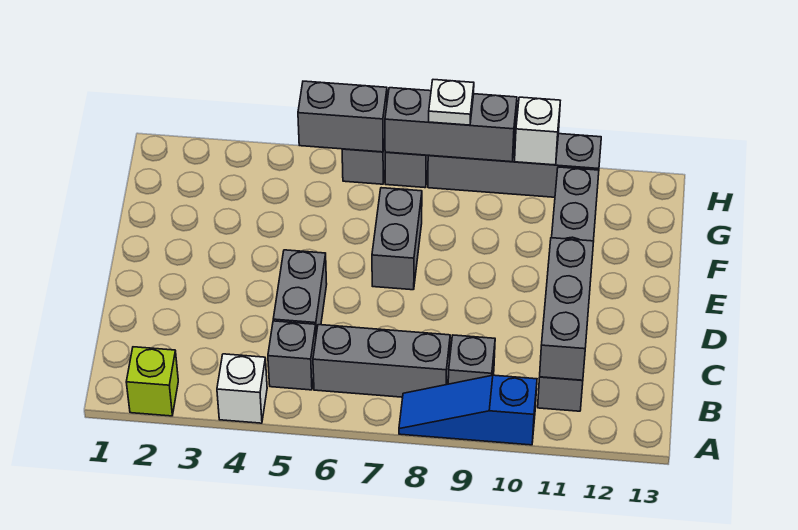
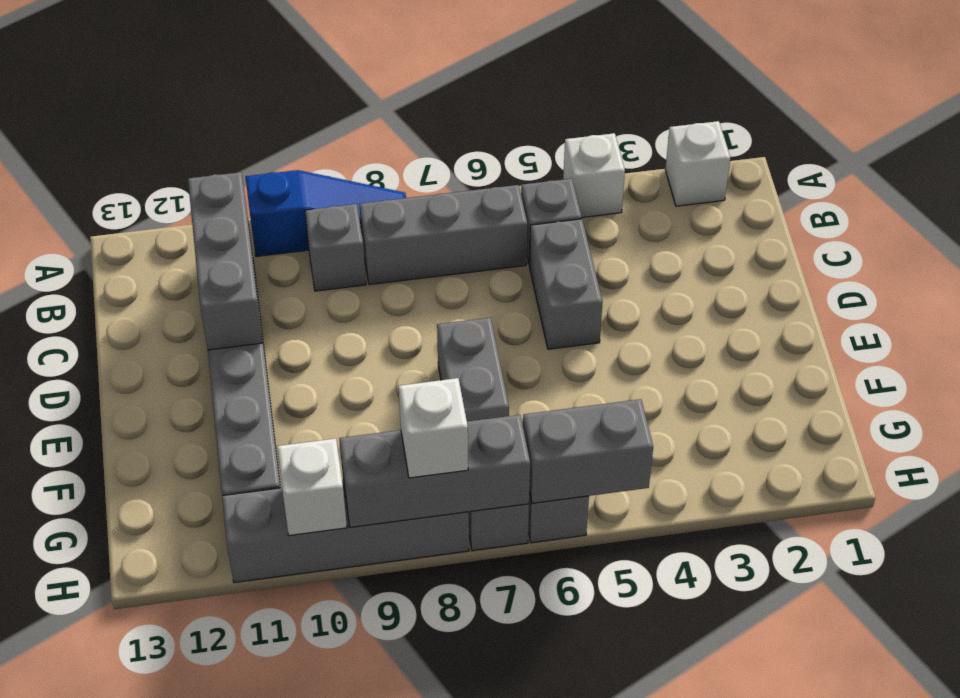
lime brick A2 level 1 -> white brick A2 level 1
white plate H8 level 3 -> white brick H8 level 3

